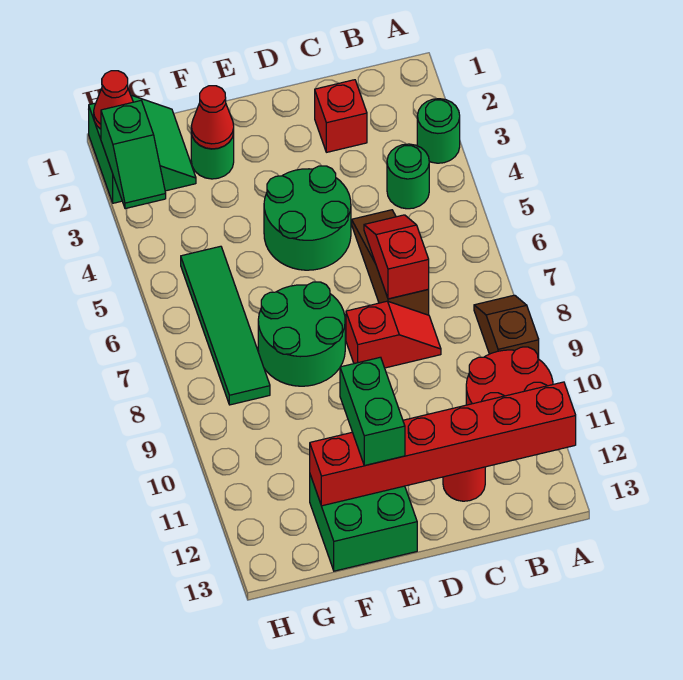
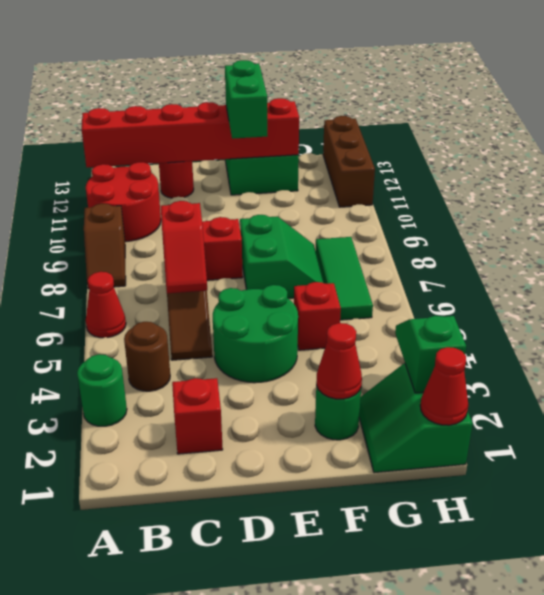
none -> red cone A6 level 1
green round brick B4 level 1 -> brown round brick B4 level 1
green round brick E7:F8 level 1 -> green slope E7:F8 level 1 top E
none -> red brick F5 level 1
green tile G5:G8 level 1 -> green tile G6:G8 level 1
none -> brown brick H11:H13 level 1

